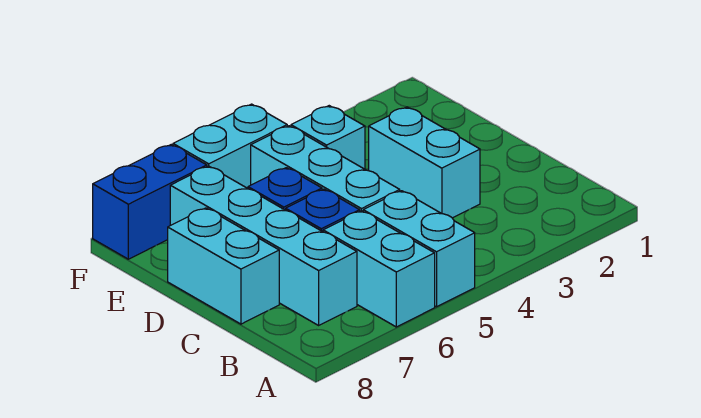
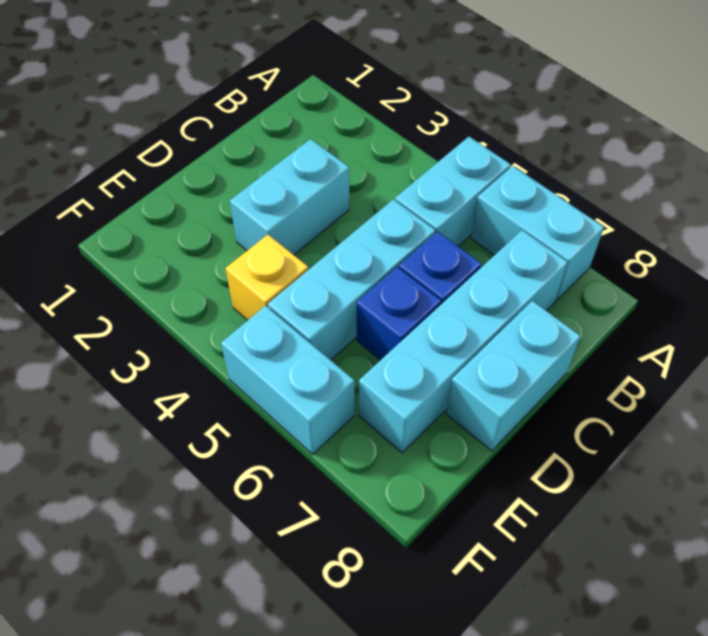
cyan brick A6:B6 level 1 -> cyan brick A6:A7 level 1
cyan brick E4 level 1 -> yellow brick E4 level 1
blue brick F7:F8 level 1 -> none

